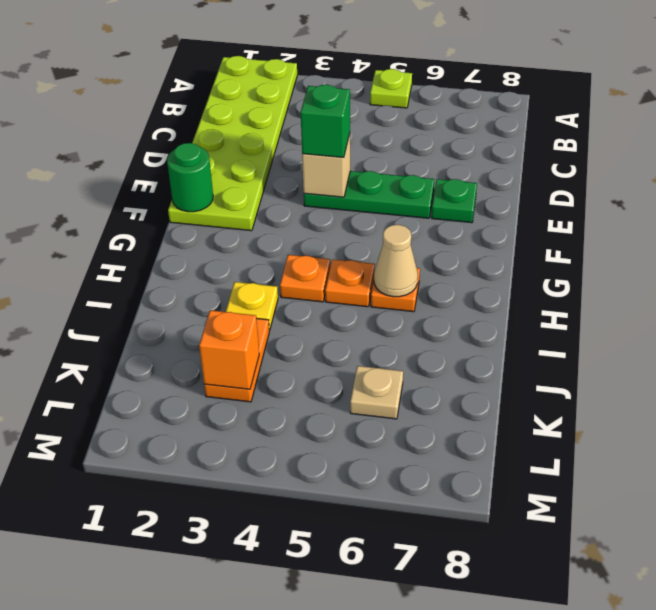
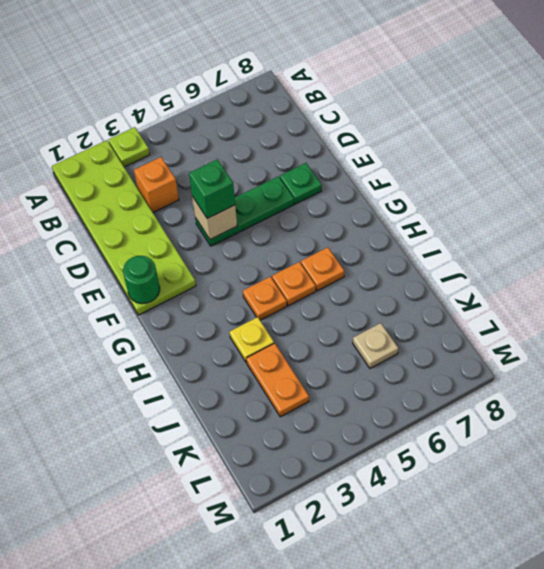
lime plate A5 level 1 -> lime plate A3 level 1
tan cone H6 level 2 -> none
orange brick K3 level 2 -> orange brick C3 level 1

